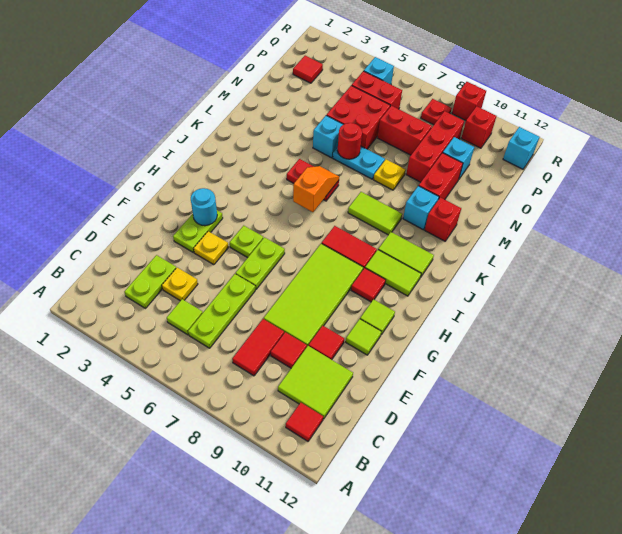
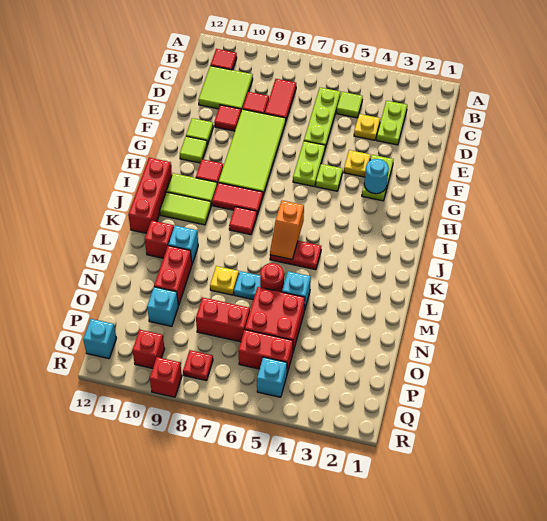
lime tile K8:K9 level 1 -> none
red brick N9:P9 level 1 -> red brick I12:K12 level 1
red tile P2 level 1 -> red tile J8 level 1

